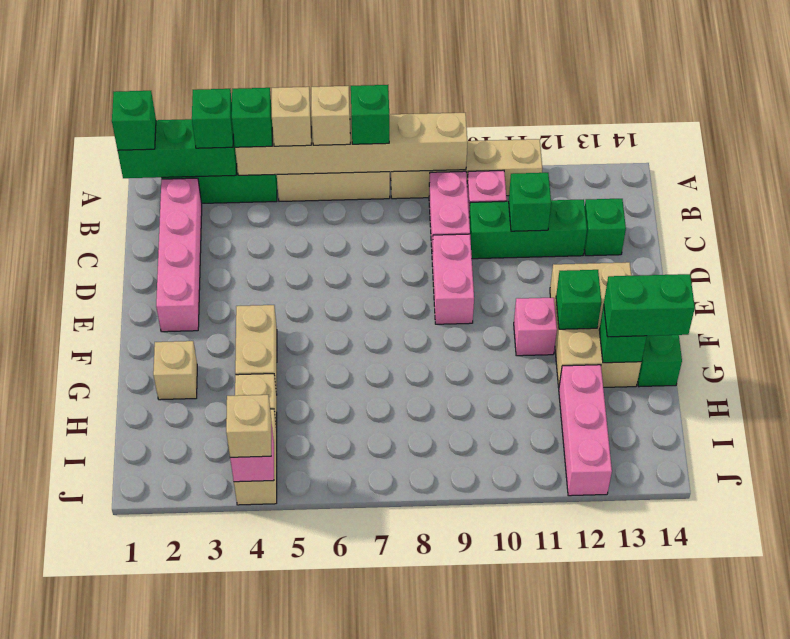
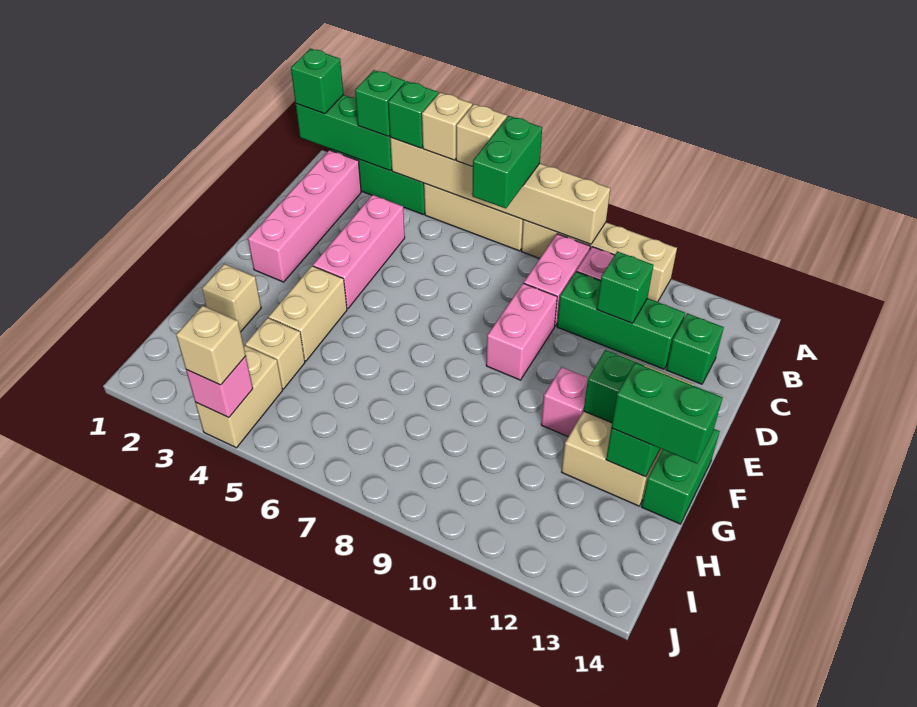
green brick A7 level 3 -> green brick A7:B7 level 3
pink brick H12:J12 level 1 -> pink brick C4:E4 level 1

